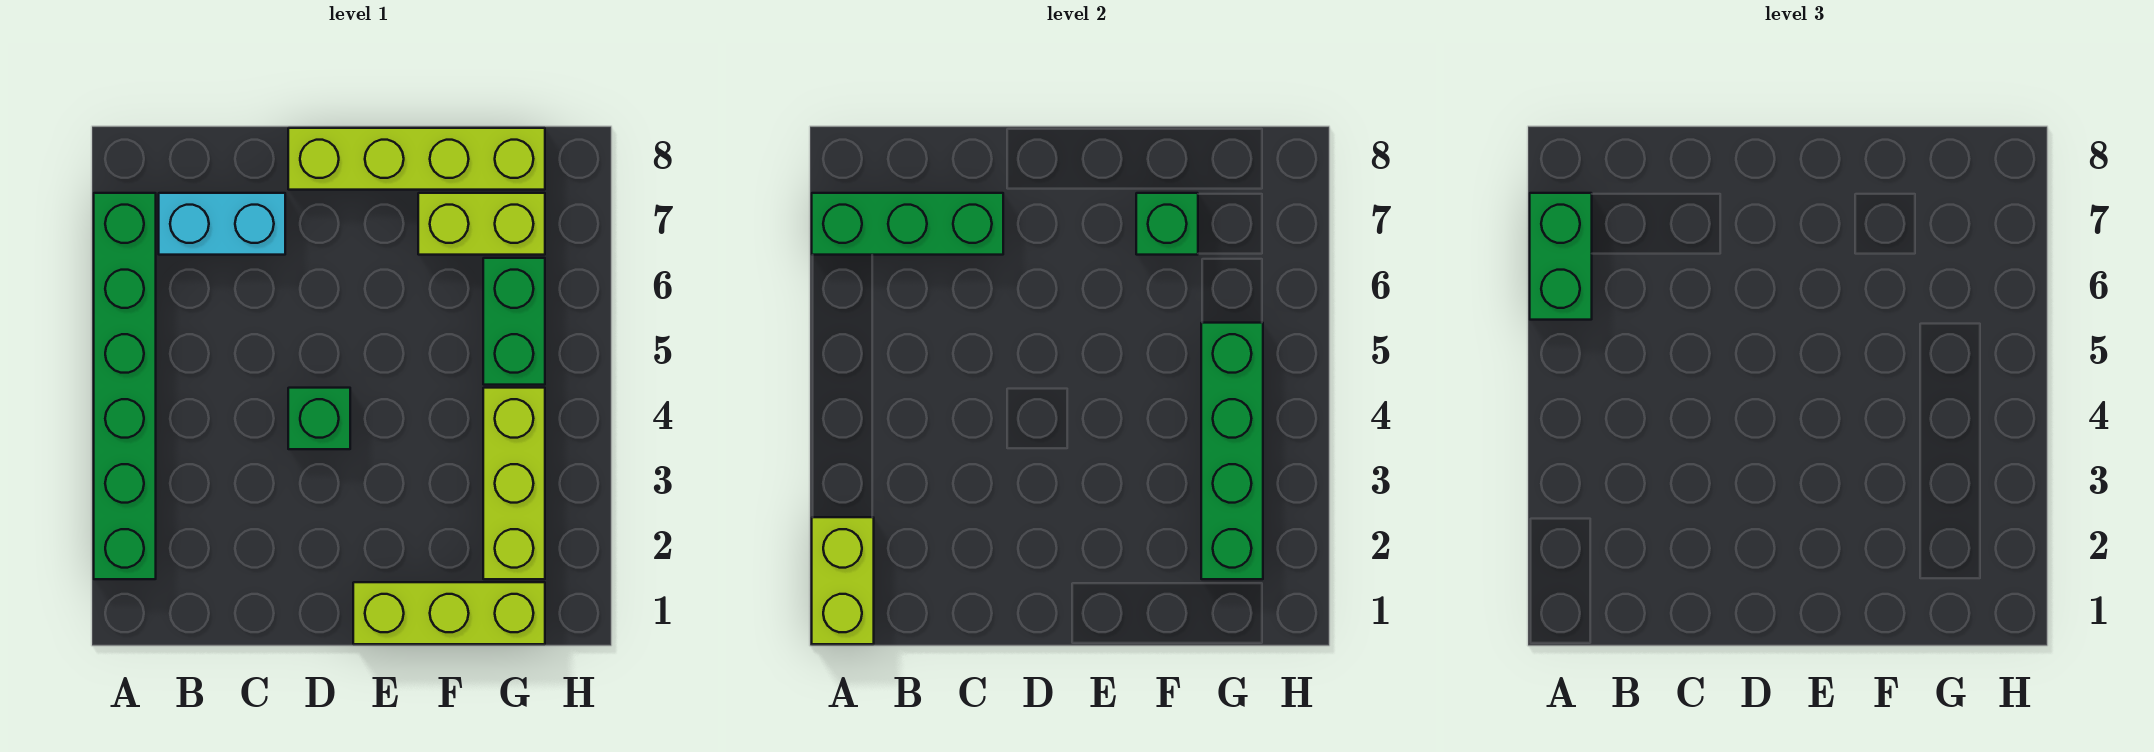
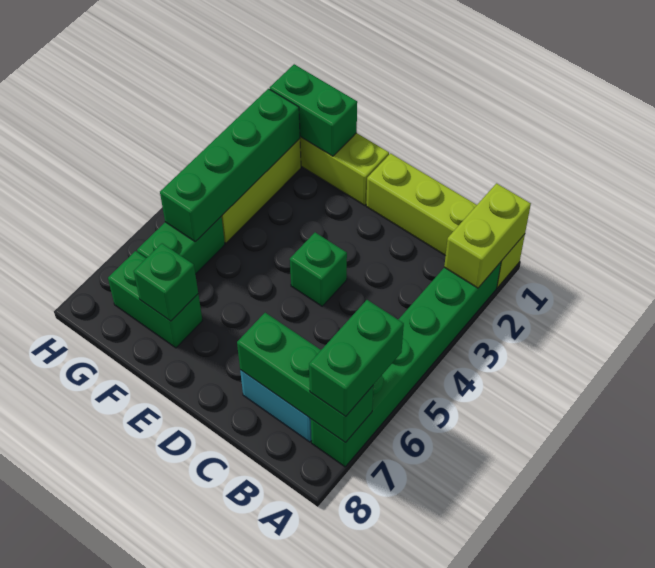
lime brick D8:G8 level 1 -> lime brick A1:D1 level 1
none -> green brick F1:G1 level 2
lime brick F7:G7 level 1 -> green brick F7:G7 level 1

